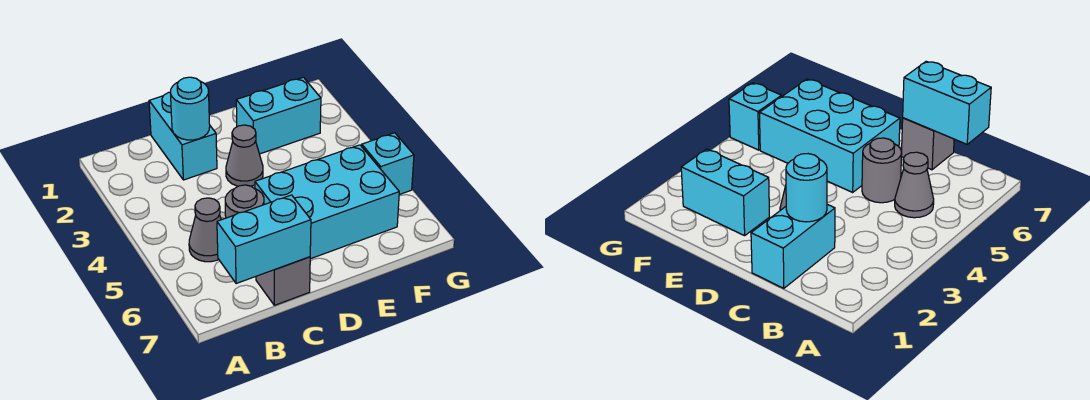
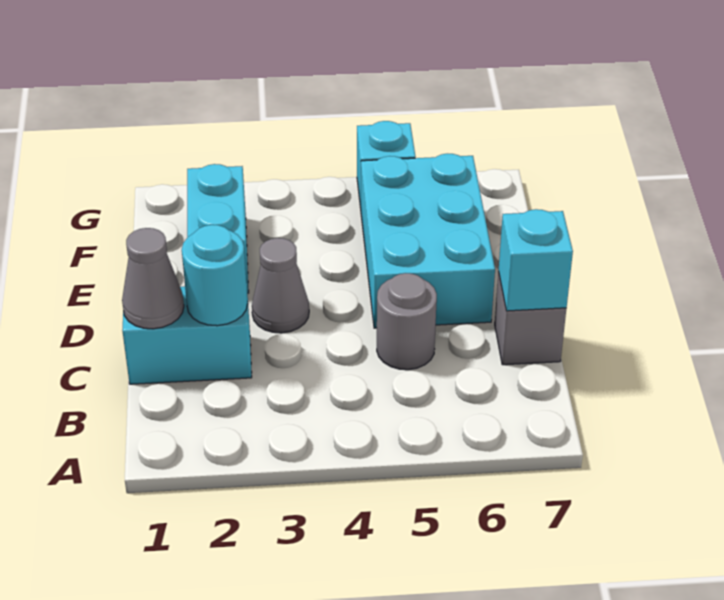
grey cone B5 level 1 -> grey cone C1 level 2
cyan brick B7:C7 level 2 -> cyan brick C7 level 2

